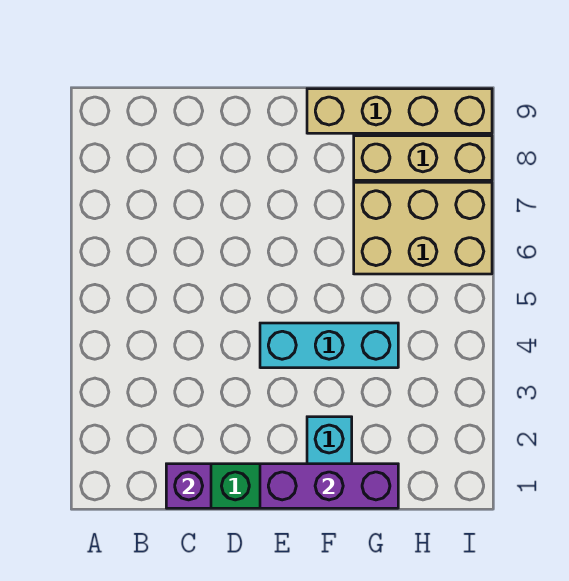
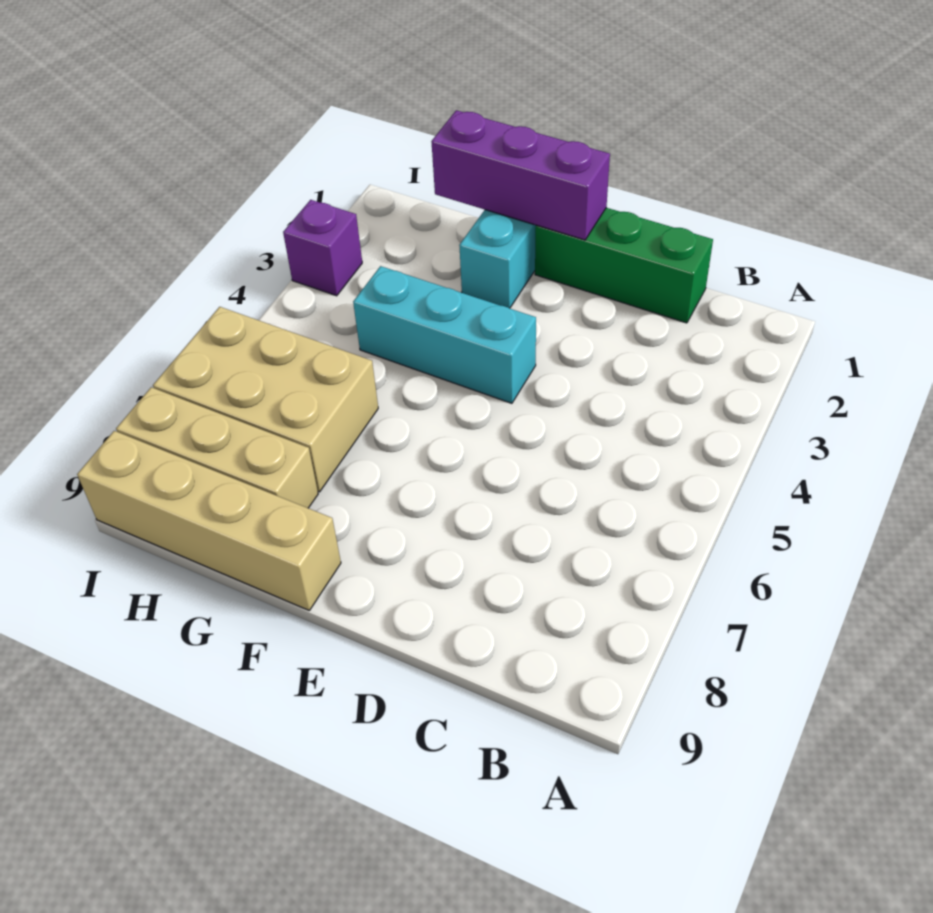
purple brick C1 level 2 -> purple brick I3 level 1

